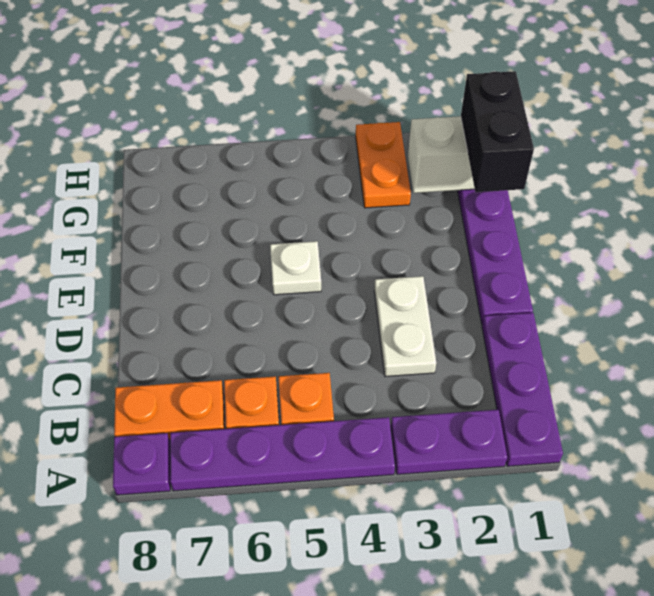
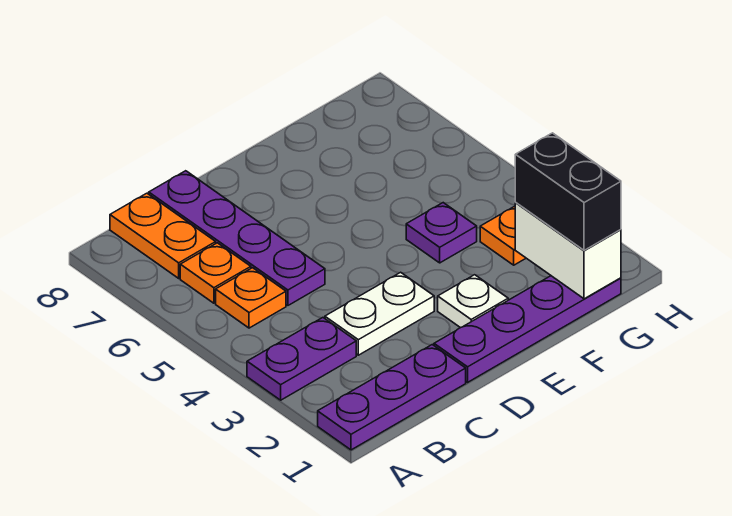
purple plate A2:A3 level 1 -> purple plate A3:B3 level 1
purple plate A4:A7 level 1 -> purple plate C5:C8 level 1
purple plate A8 level 1 -> purple plate F4 level 1
white plate E5 level 1 -> white plate E2 level 1
black brick F1:G1 level 3 -> black brick G1:G2 level 3

